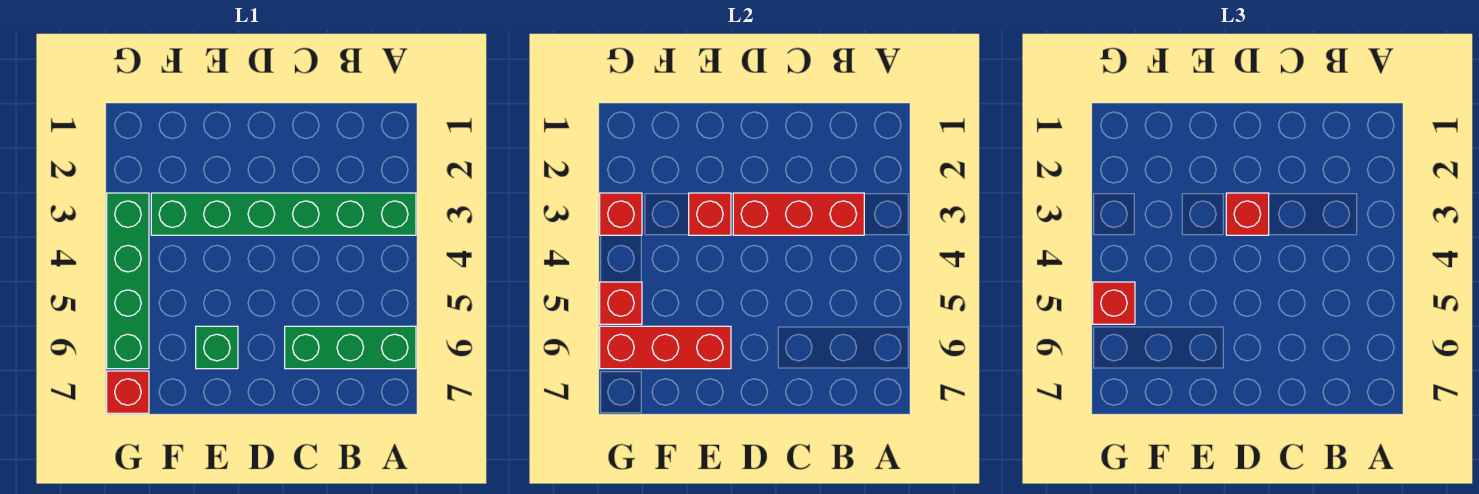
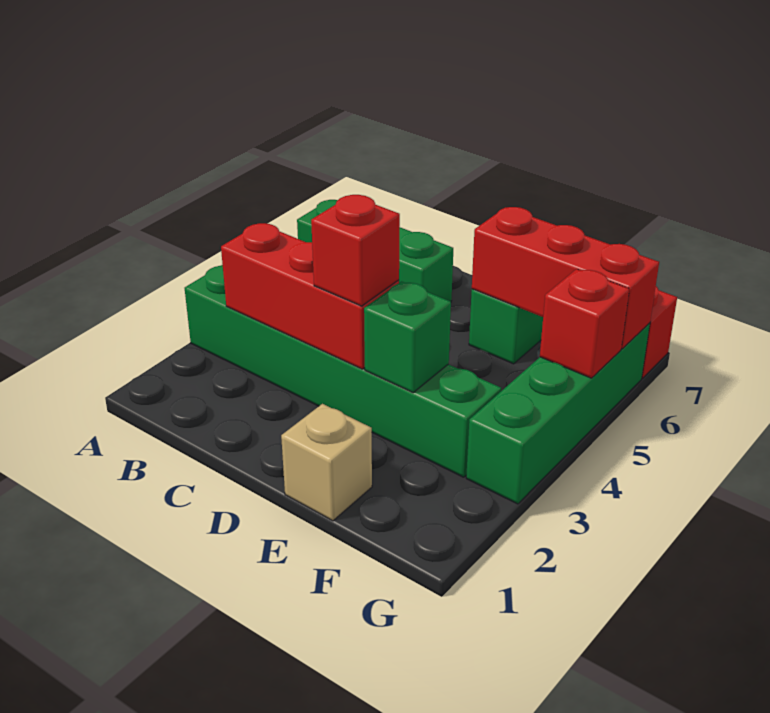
none -> tan brick E1 level 1
red brick E3 level 2 -> green brick E3 level 2
red brick G3 level 2 -> none
red brick G5 level 3 -> none

